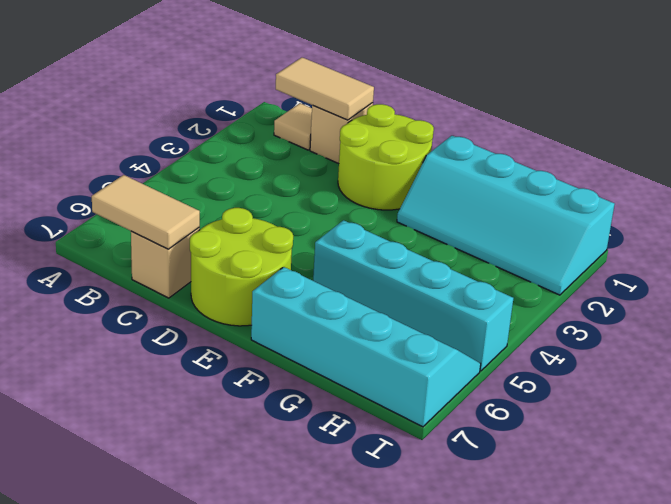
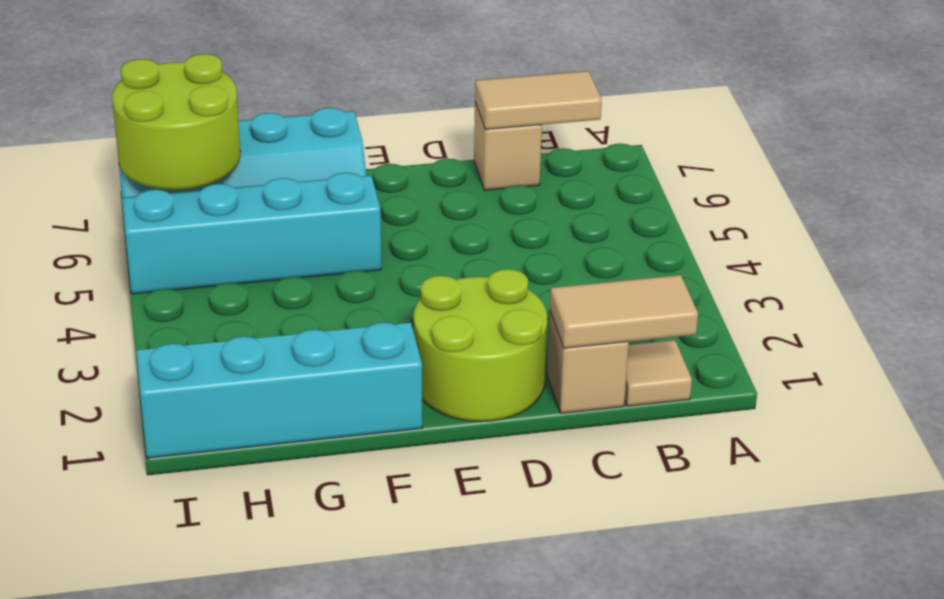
lime round brick D6:E7 level 1 -> lime round brick H6:I7 level 2

